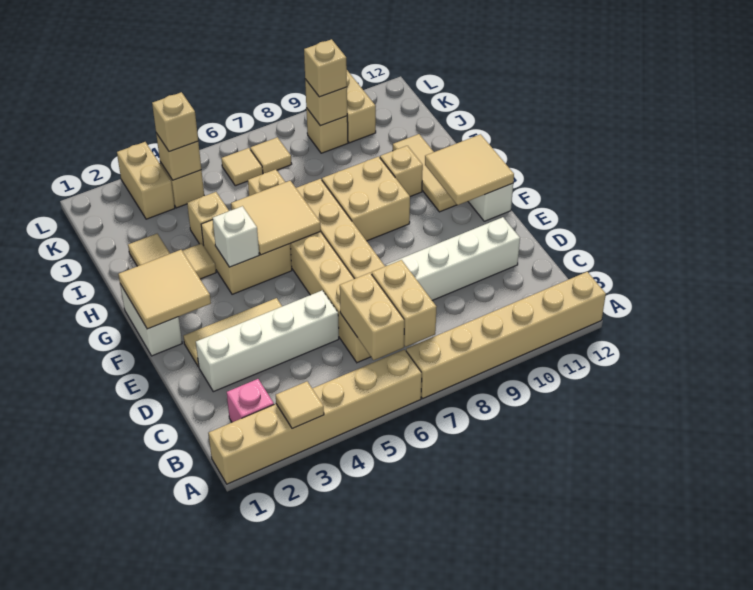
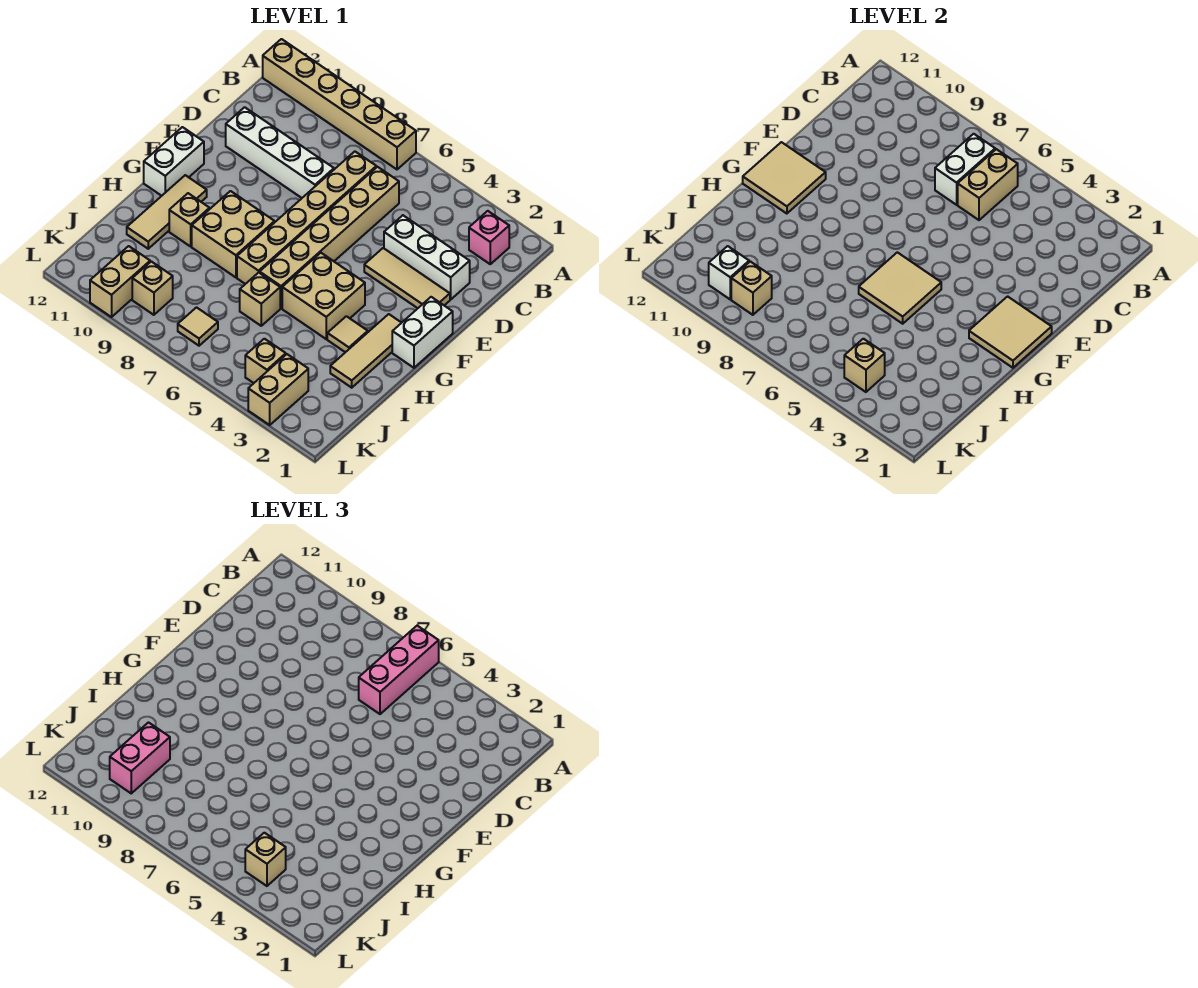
tan brick A1:A6 level 1 -> none
tan tile A3 level 2 -> none
none -> pink brick A6:C6 level 3
tan brick B7:C7 level 2 -> white brick B7:C7 level 2
white brick D2:D5 level 1 -> white brick D2:D4 level 1
white brick G4 level 2 -> white brick K10 level 2
tan brick I4 level 1 -> none
none -> pink brick J10:K10 level 3
tan tile K6 level 1 -> none
tan brick K9 level 3 -> none

